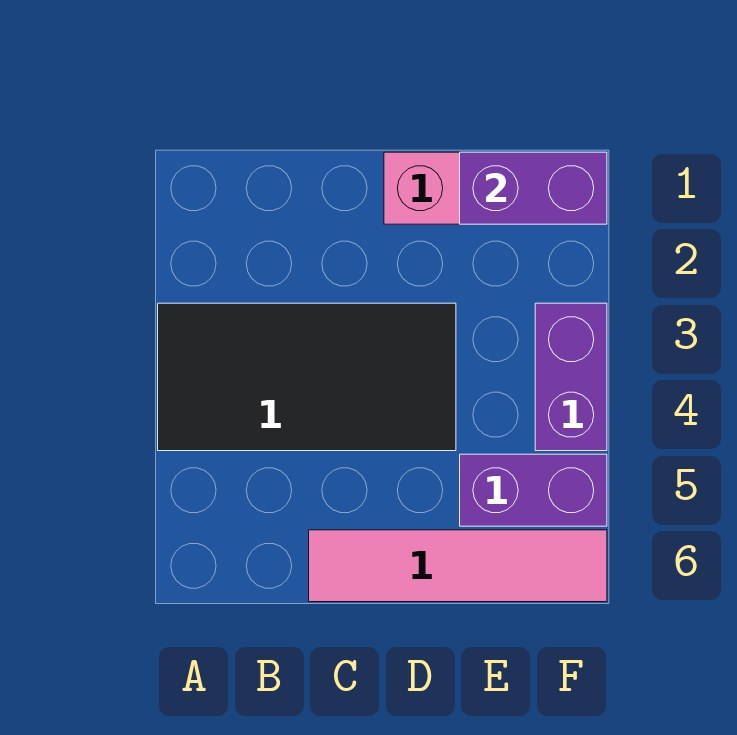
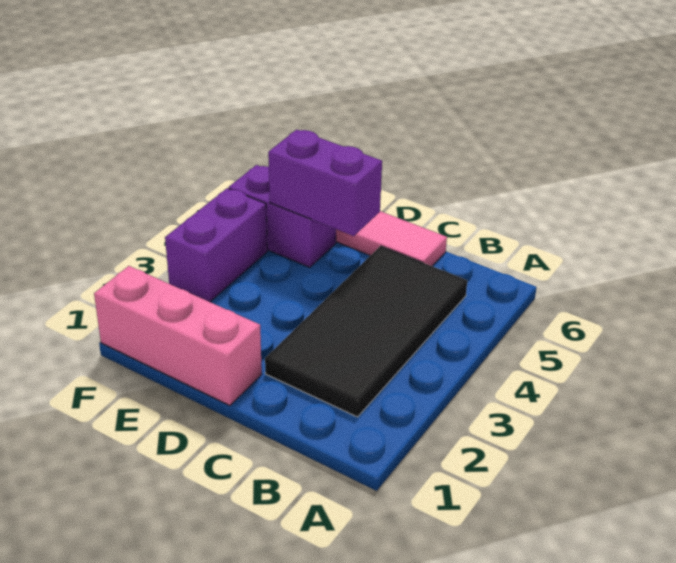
black tile A3:D4 level 1 -> black tile B2:C5 level 1
purple brick E1:F1 level 2 -> purple brick D5:E5 level 2

